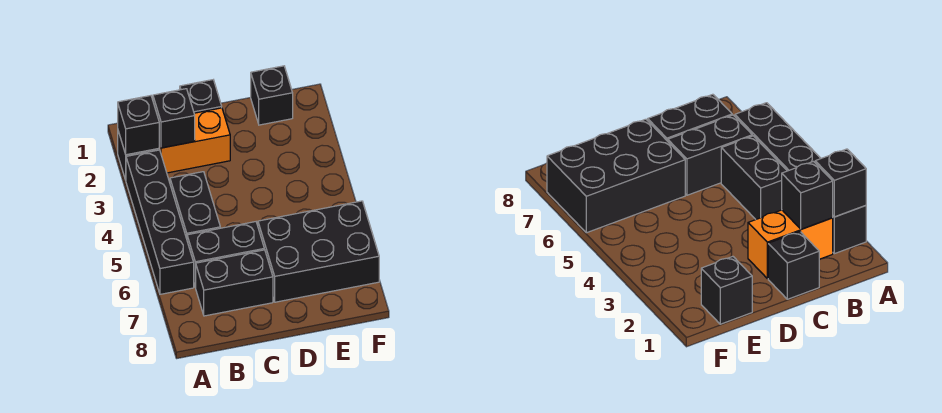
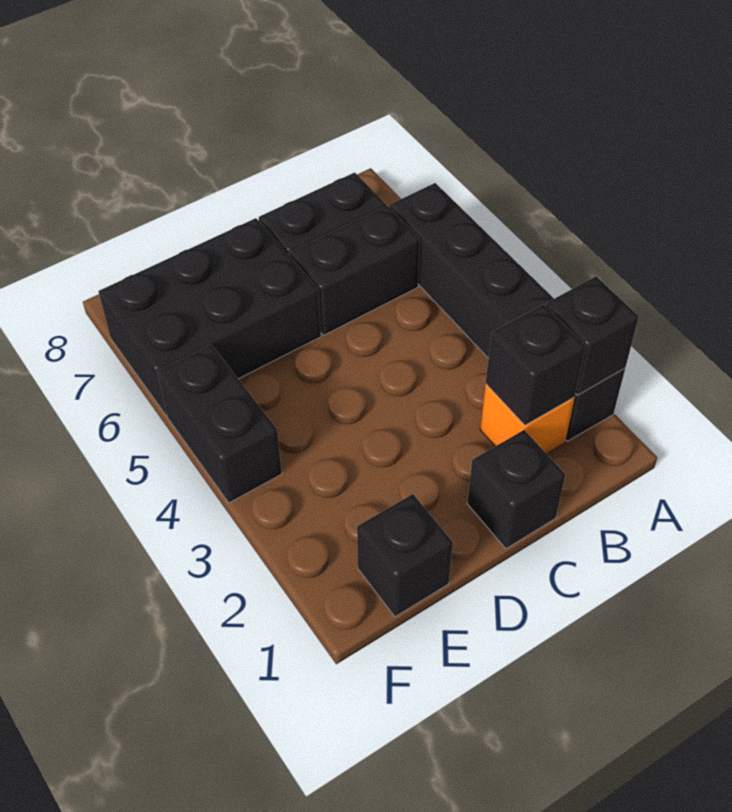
orange brick B2:C2 level 1 -> orange brick B2 level 1
black brick B4:B5 level 1 -> black brick F4:F5 level 1

